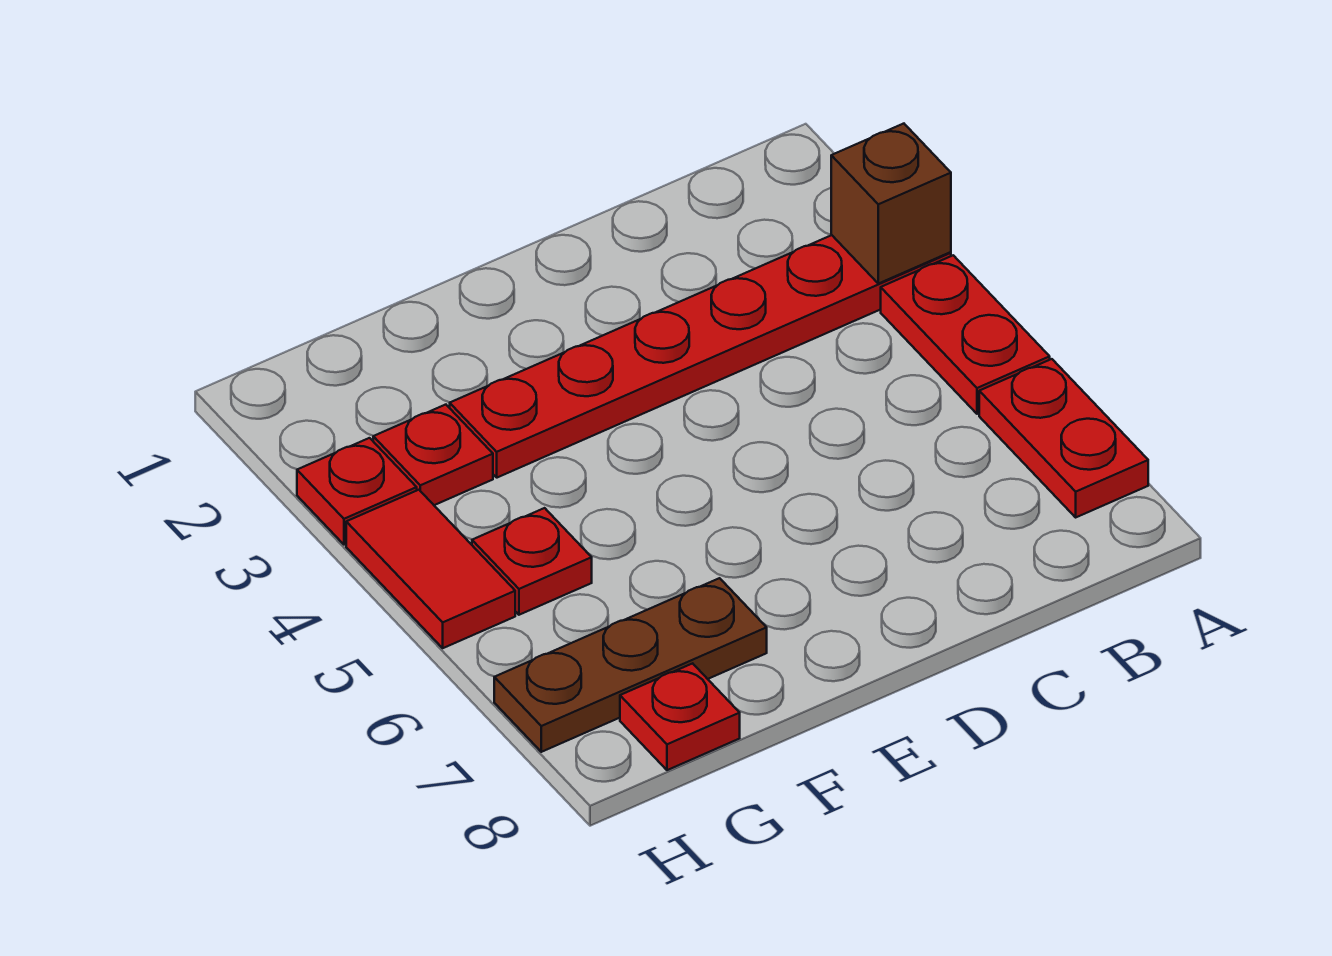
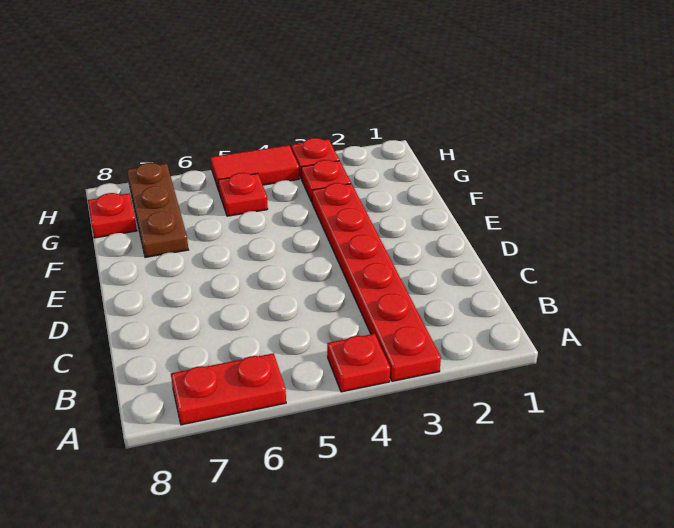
brown brick A3 level 2 -> none
red plate A4:A5 level 1 -> red plate A4 level 1

